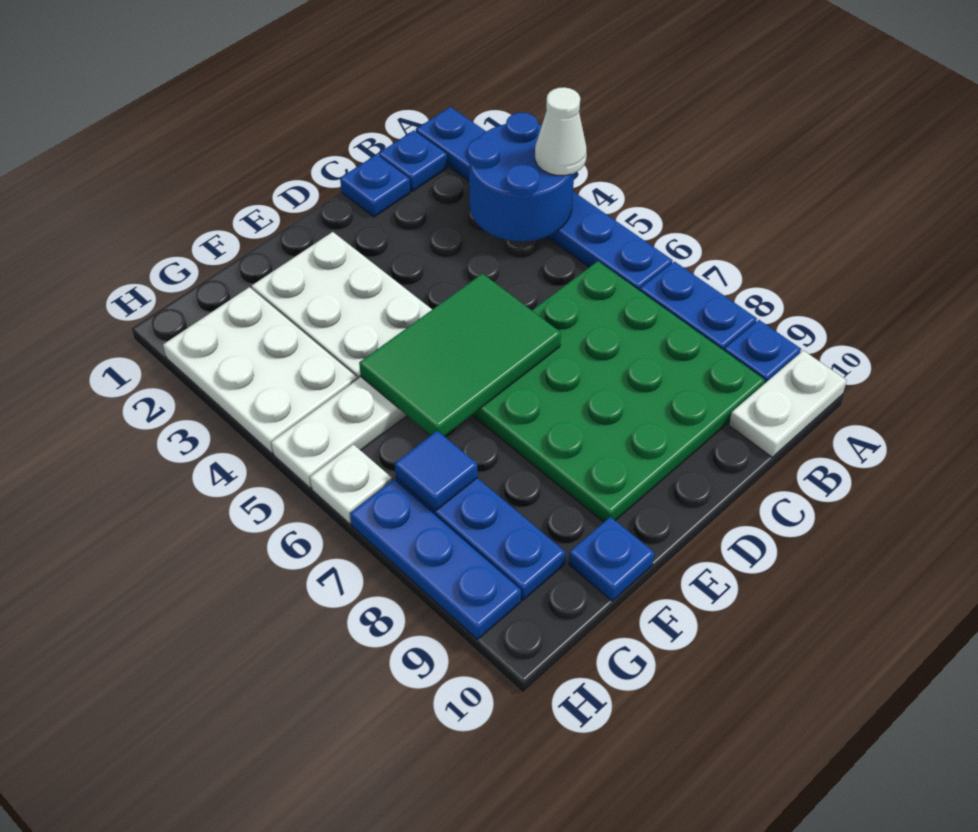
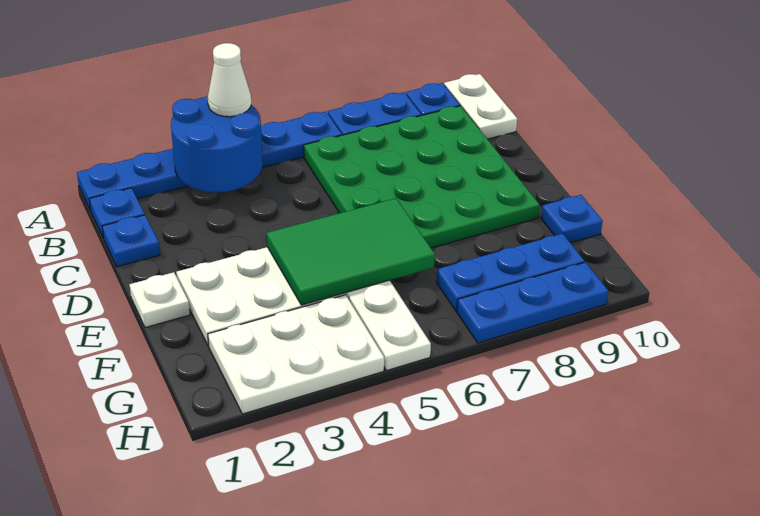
green tile D5:F6 level 2 -> green tile E4:F6 level 2
blue tile G7 level 2 -> none
white plate H6 level 1 -> white plate E1 level 1

